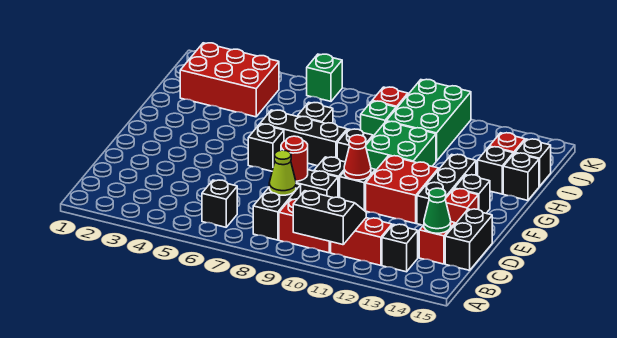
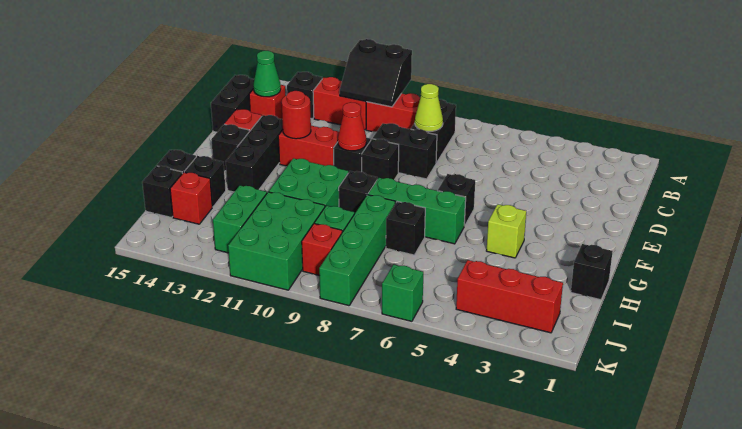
black brick B6 level 1 -> black brick H1 level 1
red round brick D8 level 2 -> red round brick E12 level 2
red brick E11:F12 level 1 -> red brick E11:E12 level 1
none -> lime brick G4 level 1
black brick G6:G8 level 1 -> green brick G6:G8 level 1
none -> green brick H8:K8 level 1
red brick I2:J4 level 1 -> red brick J2:J4 level 1
none -> green brick I12:J12 level 1

